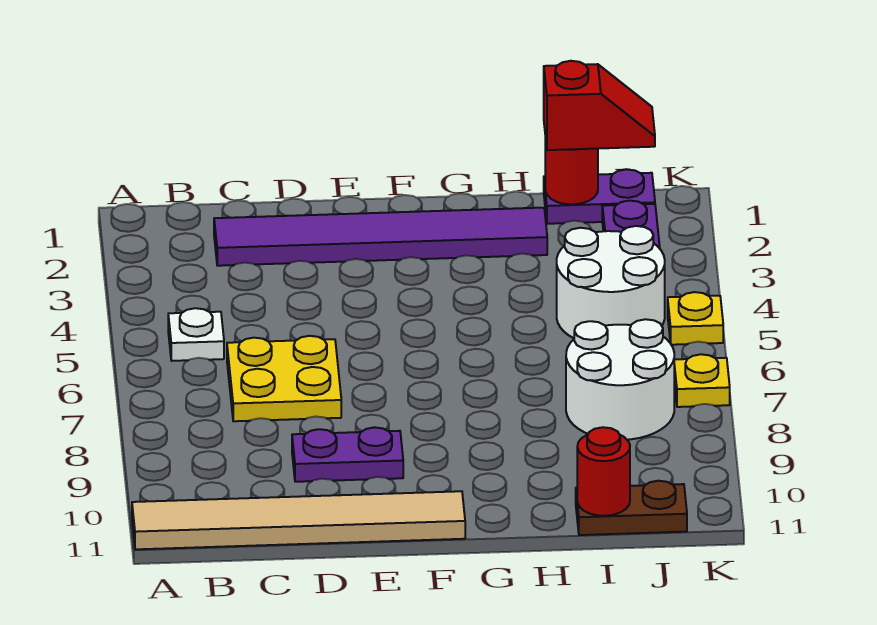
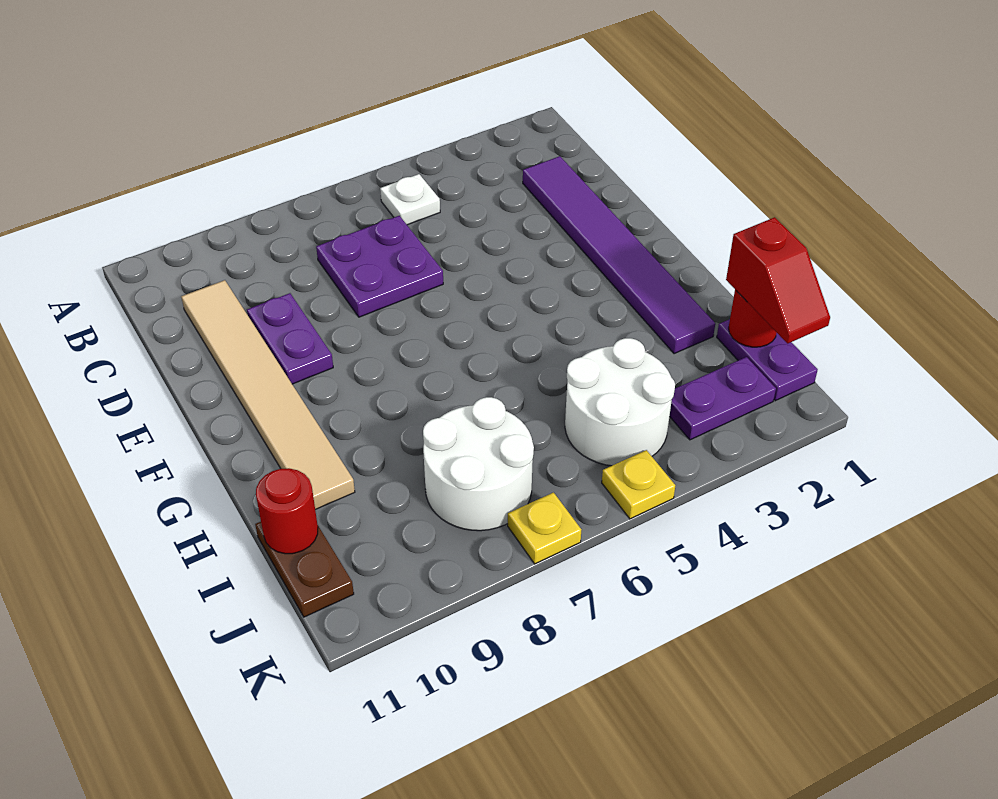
tan tile A11:F11 level 1 -> tan tile C10:H10 level 1
yellow plate C6:D7 level 1 -> purple plate C6:D7 level 1

